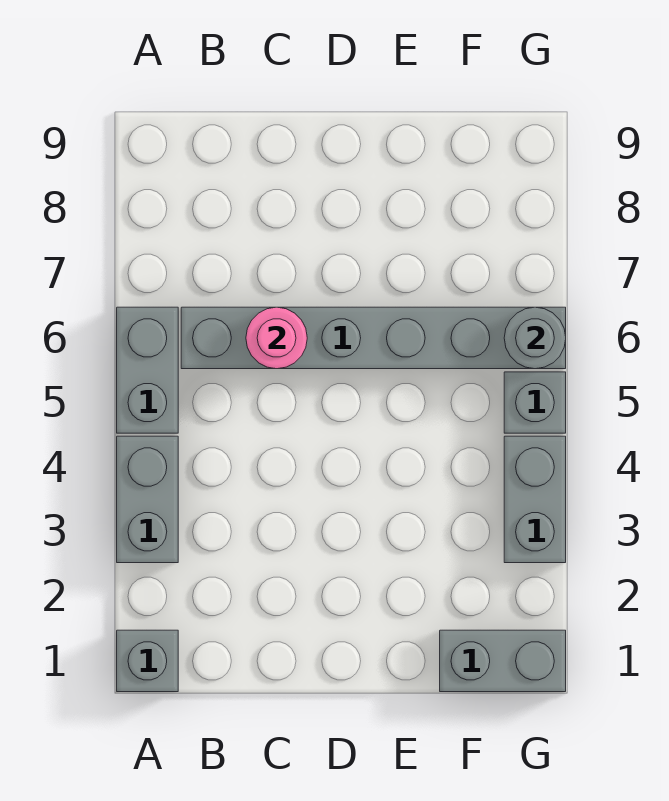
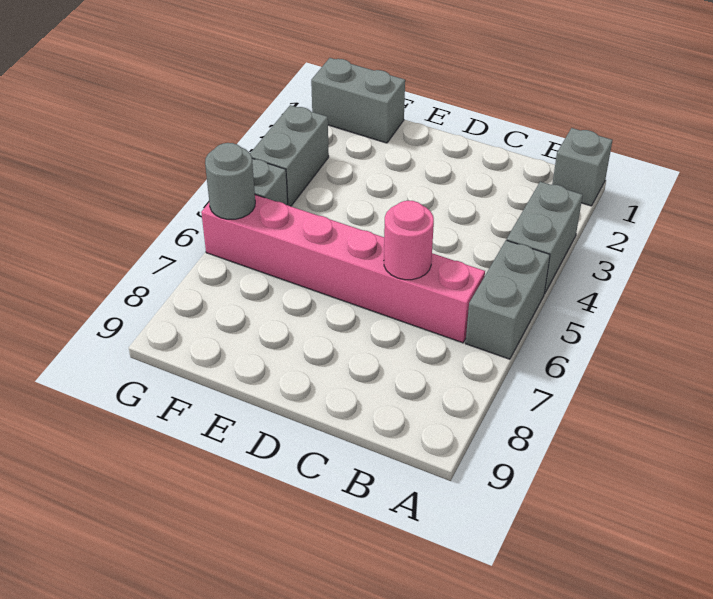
grey brick B6:G6 level 1 -> pink brick B6:G6 level 1

